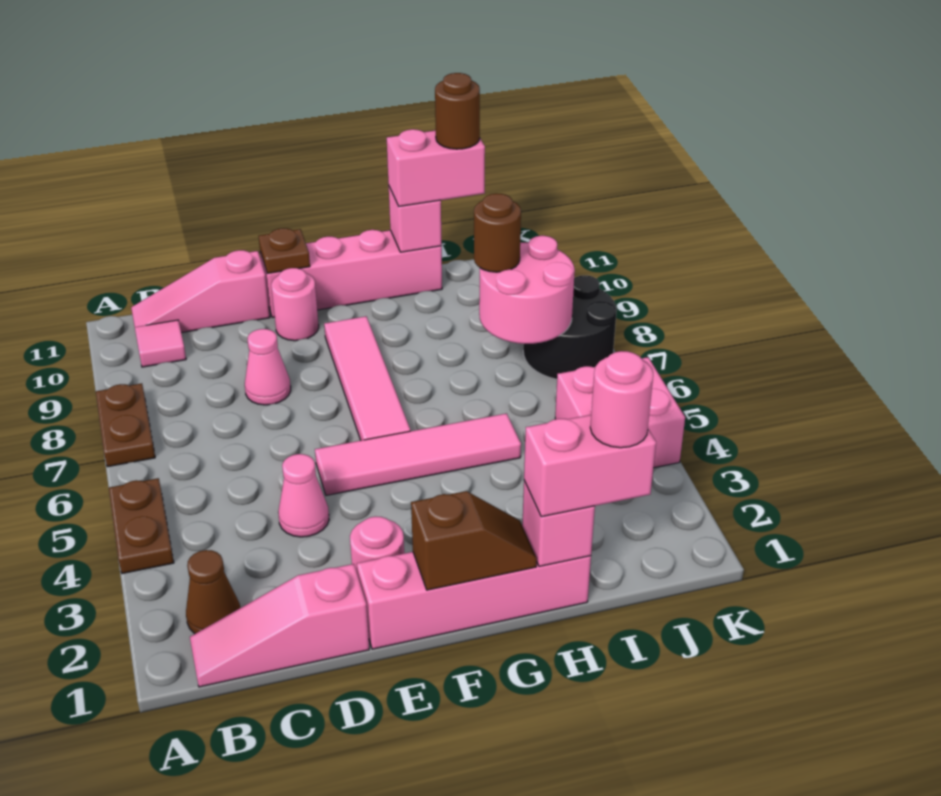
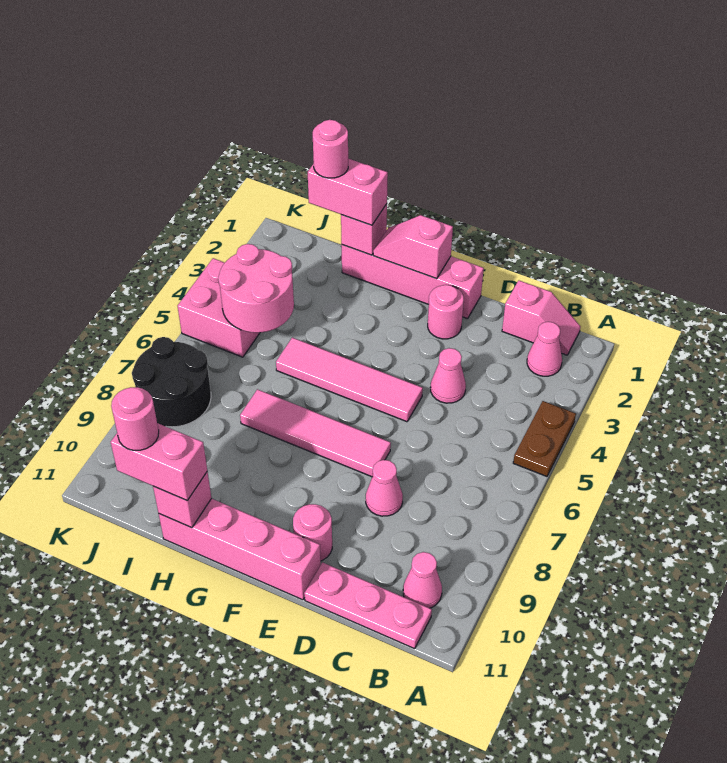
brown plate A7:A8 level 1 -> none
pink slope B1:D1 level 1 top D -> pink slope B1:C1 level 1 top C
brown cone B2 level 1 -> pink cone B2 level 1
pink tile B10 level 1 -> pink cone B10 level 1
pink slope B11:D11 level 1 top D -> pink plate B11:D11 level 1
brown plate E11 level 2 -> none
brown slope F1:G1 level 2 top F -> pink slope F1:G1 level 2 top F
pink tile F6:F9 level 1 -> pink tile E7:H7 level 1
pink round brick I7:J8 level 2 -> pink round brick I4:J5 level 2
brown round brick I8 level 3 -> none
brown round brick I11 level 4 -> pink round brick I11 level 4

